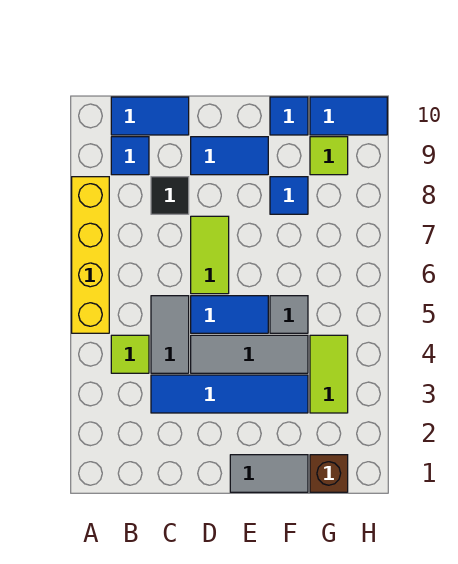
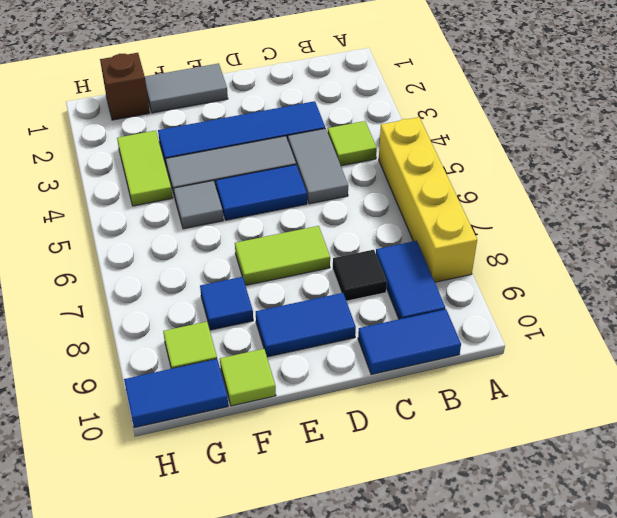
blue tile B9 level 1 -> blue tile B8:B9 level 1
lime tile D6:D7 level 1 -> lime tile D7:E7 level 1
blue tile F10 level 1 -> lime tile F10 level 1

